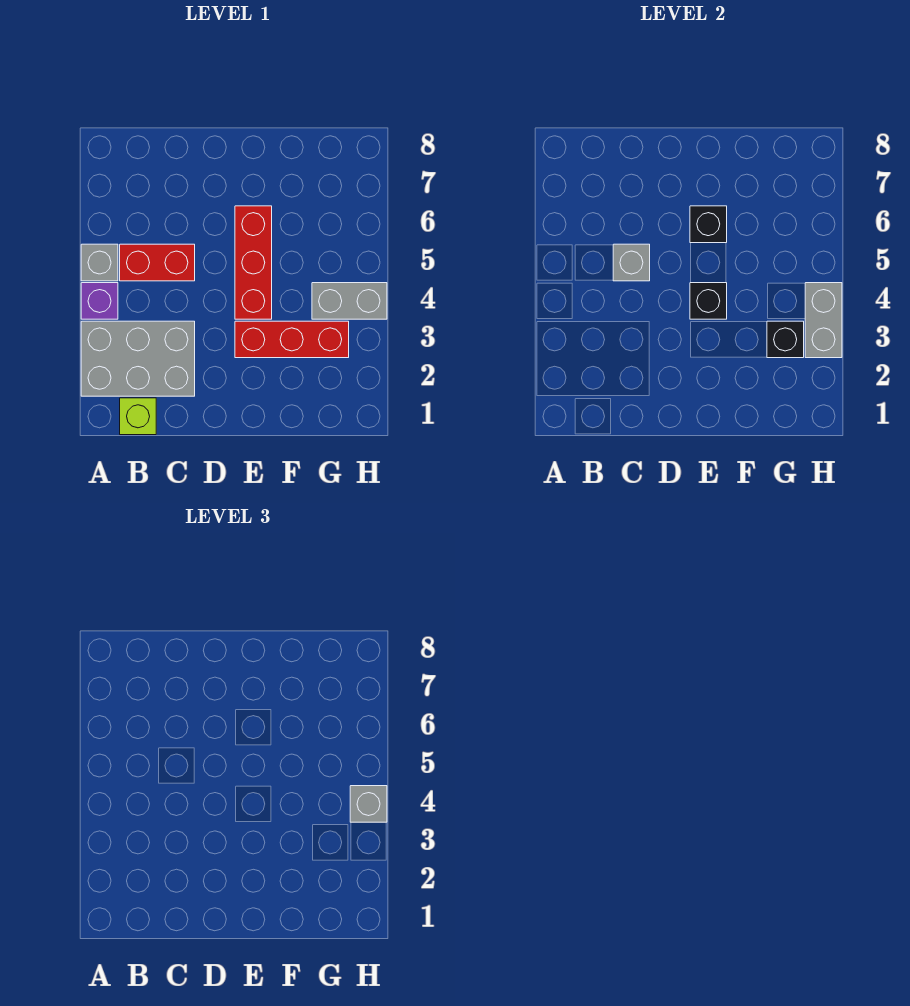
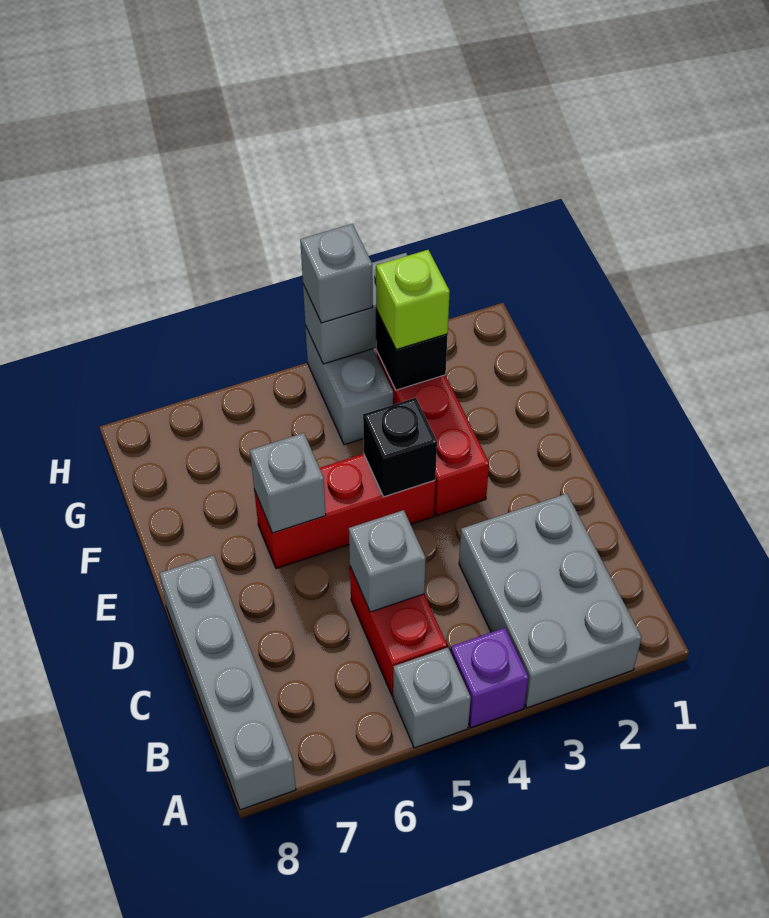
none -> grey brick A8:D8 level 1
lime brick B1 level 1 -> lime brick G3 level 3
black brick E6 level 2 -> grey brick E6 level 2

